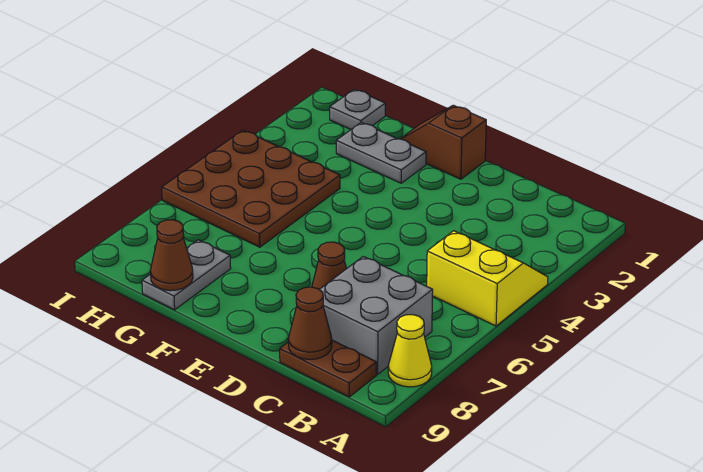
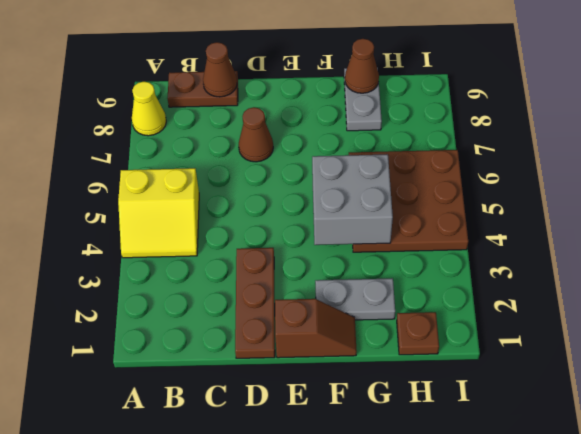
grey brick B7:C8 level 1 -> grey brick F4:G5 level 2
none -> brown plate D1:D3 level 1
grey plate H1 level 1 -> brown plate H1 level 1

